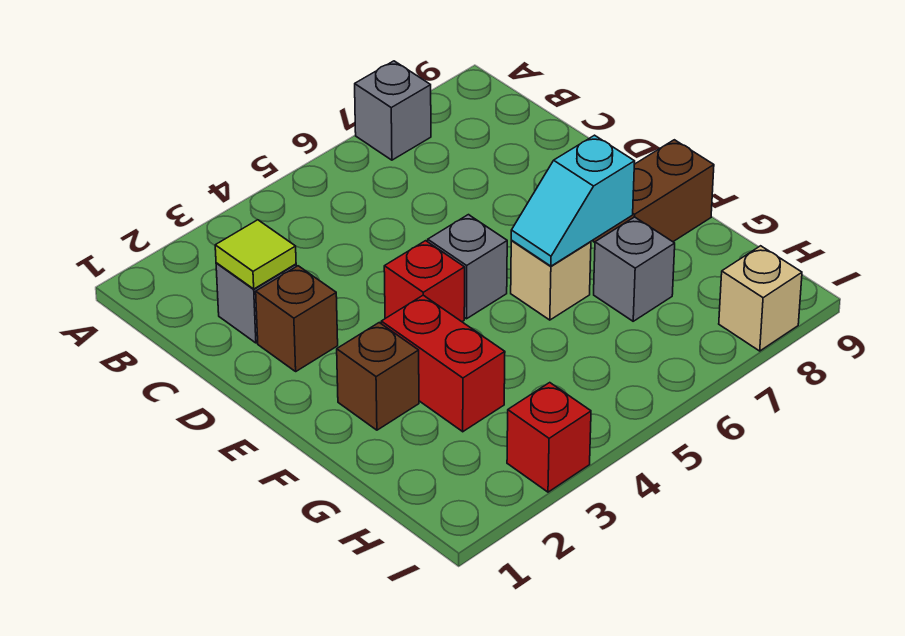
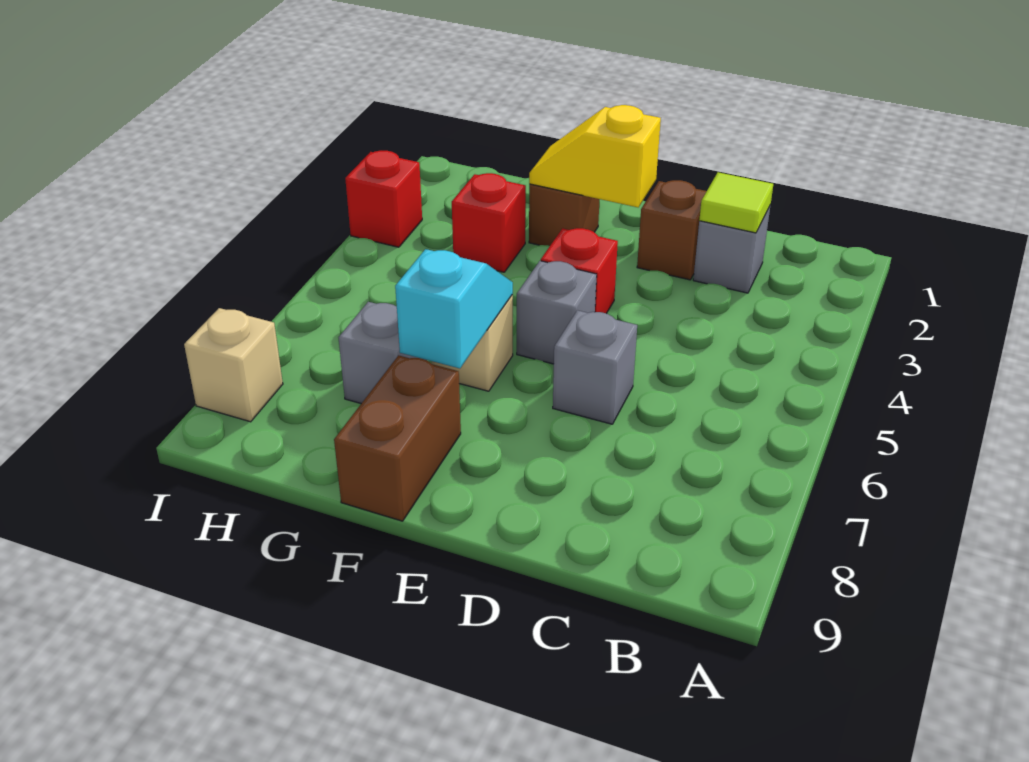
grey brick A7 level 1 -> grey brick D6 level 1
none -> yellow slope E2:F2 level 2 top E
red brick F3:G3 level 1 -> red brick G3 level 1

